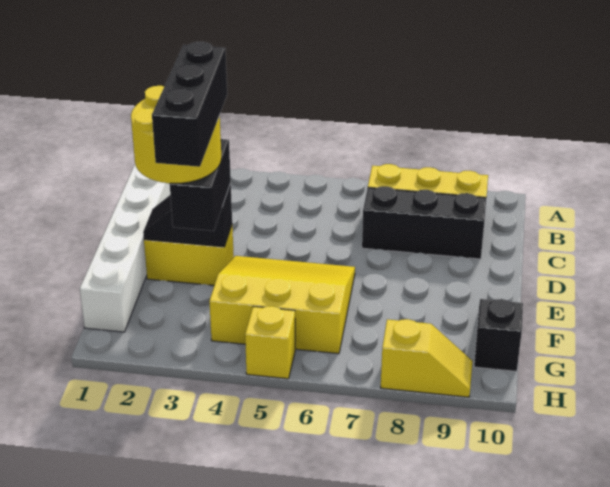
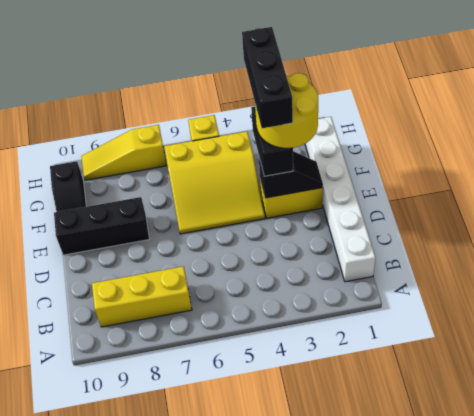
black brick C7:C9 level 1 -> black brick E8:E10 level 1
yellow slope H8:H9 level 1 top 8 -> yellow slope H7:H9 level 1 top 7

